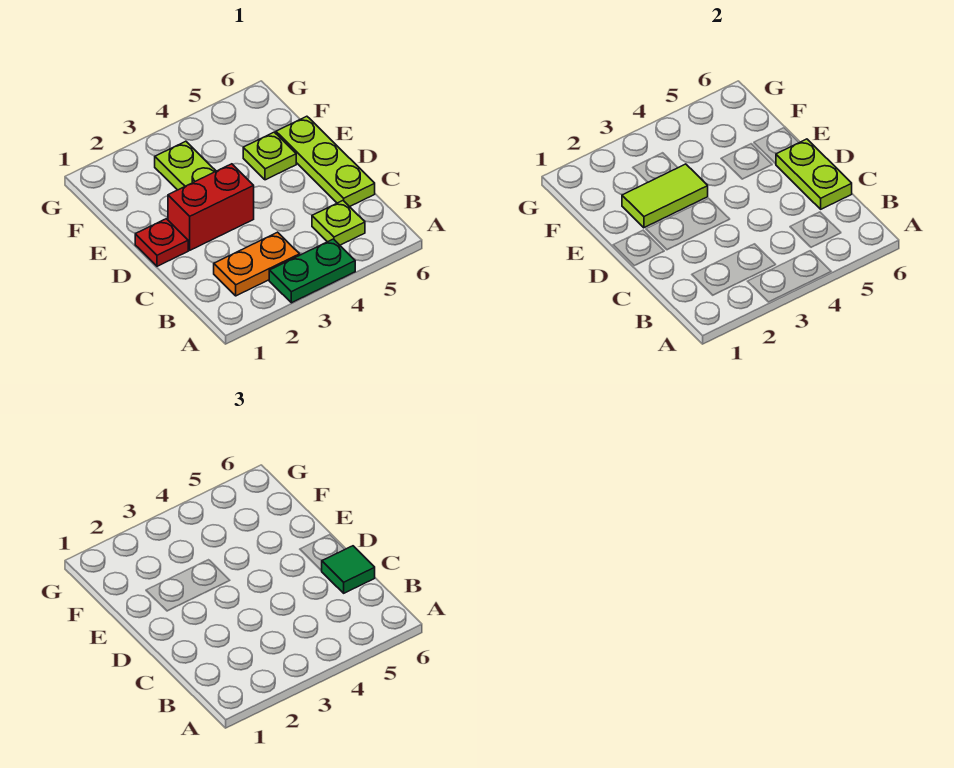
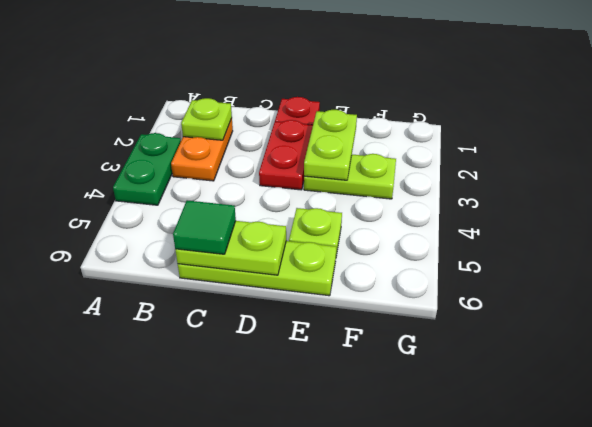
lime plate B5 level 1 -> lime plate B2 level 2
red brick D2:D3 level 1 -> red plate D2:D3 level 1
lime tile E2:E3 level 2 -> lime plate E2:E3 level 2

